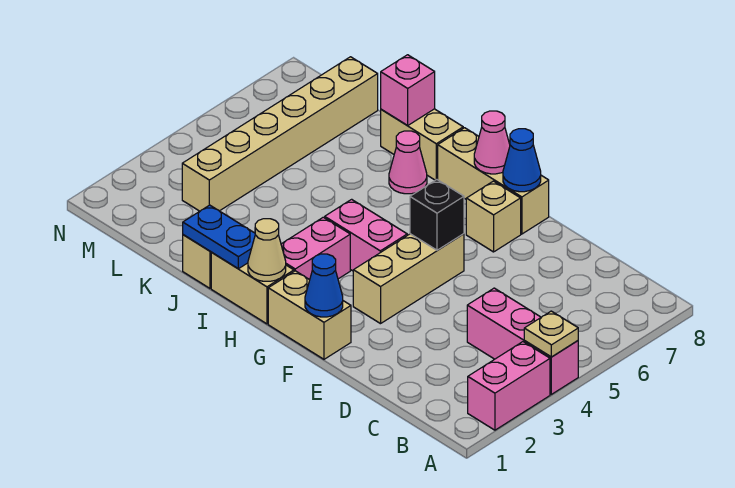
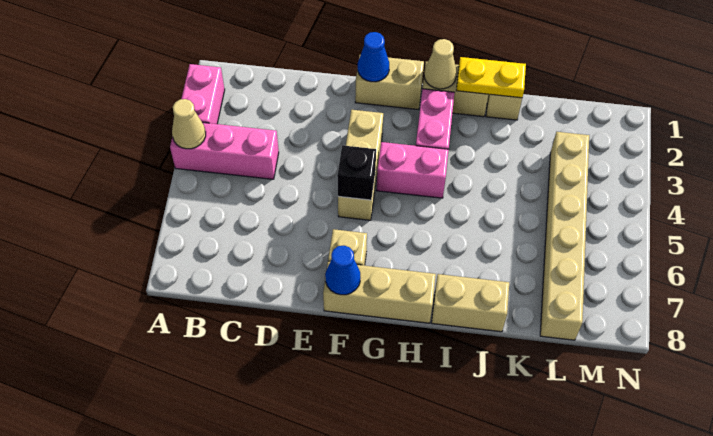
tan plate A4 level 2 -> tan cone A4 level 2
pink cone G8 level 2 -> none
blue plate I1:J1 level 2 -> yellow plate I1:J1 level 2
pink cone I7 level 1 -> none
pink brick J8 level 2 -> none

